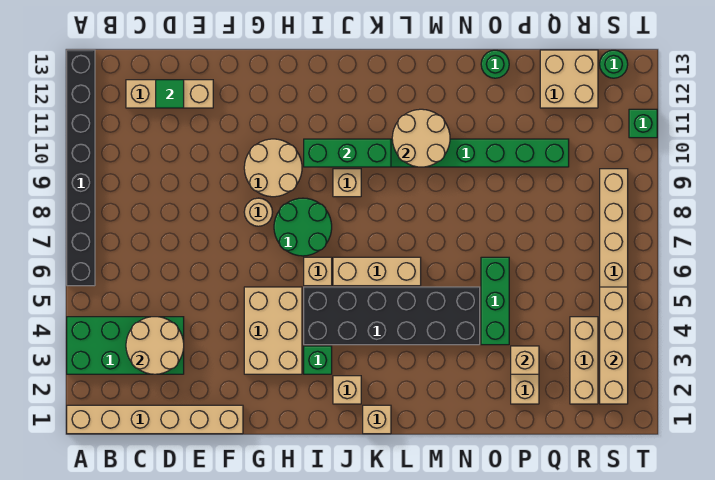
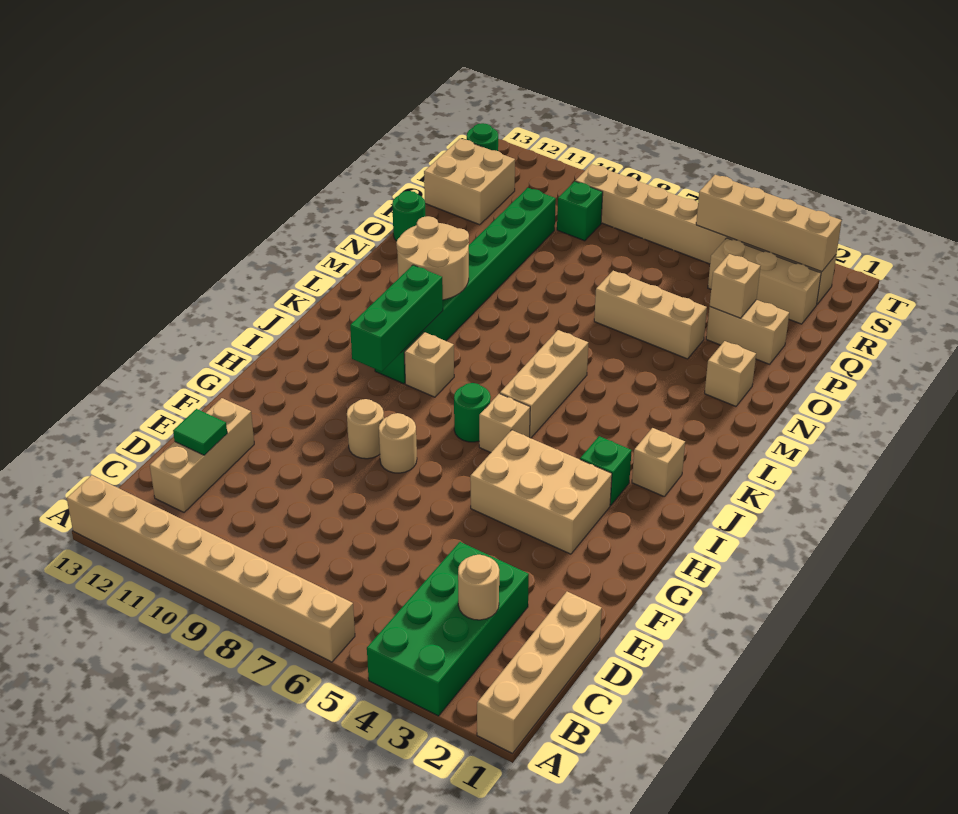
tan brick A1:F1 level 1 -> tan brick A1:D1 level 1
black brick A6:A13 level 1 -> tan brick A6:A13 level 1
tan round brick C3:D4 level 2 -> tan round brick C3 level 2
tan round brick G9:H10 level 1 -> tan round brick G9 level 1
green round brick H7:I8 level 1 -> green round brick I7 level 1
black brick I4:N5 level 1 -> none
tan brick K1 level 1 -> tan brick N2 level 1
green brick O4:O6 level 1 -> tan brick O4:O6 level 1
green brick T11 level 1 -> green brick R9 level 1

